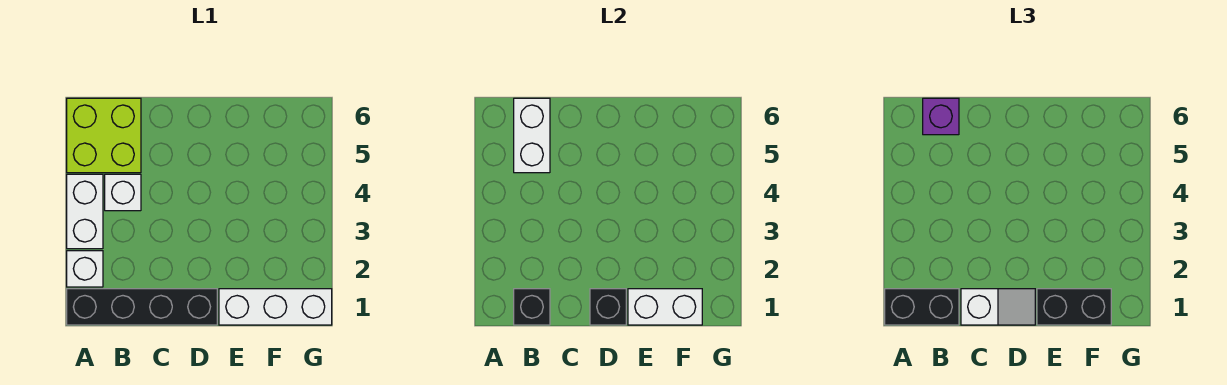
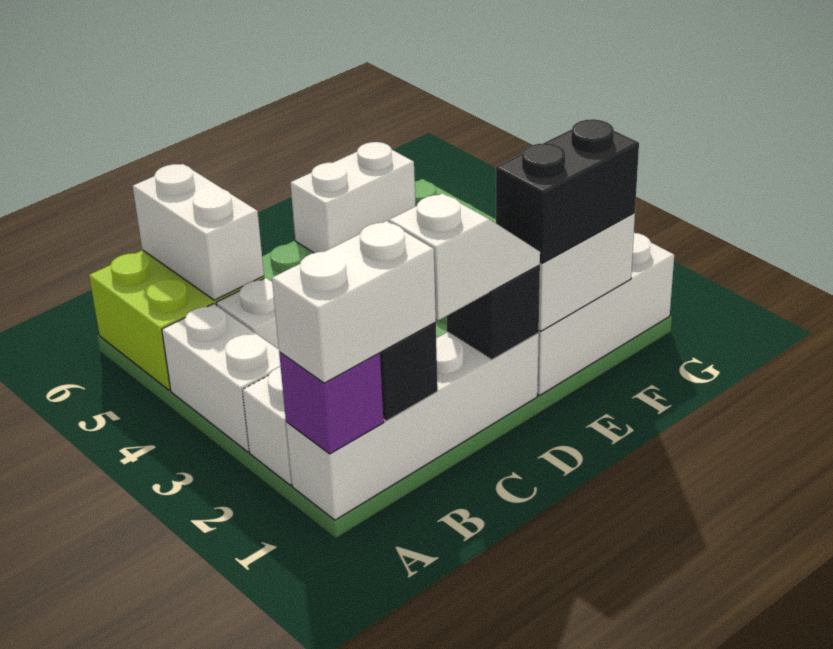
black brick A1:D1 level 1 -> white brick A1:D1 level 1
black brick A1:B1 level 3 -> white brick A1:B1 level 3
purple brick B6 level 3 -> purple brick A1 level 2
none -> white brick E6:F6 level 1

